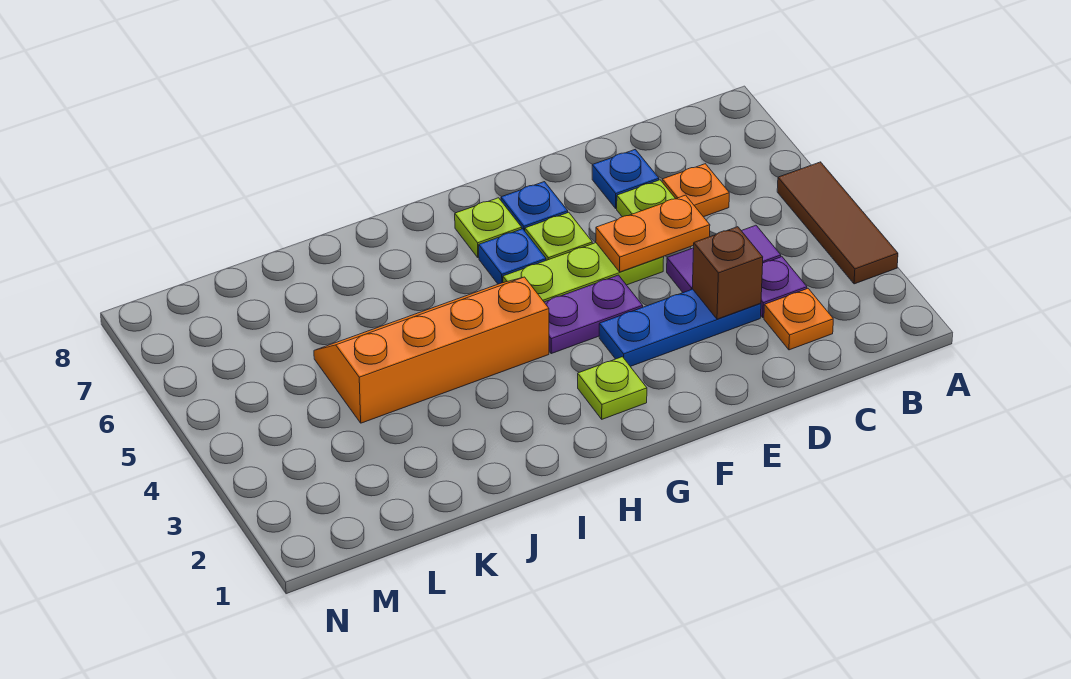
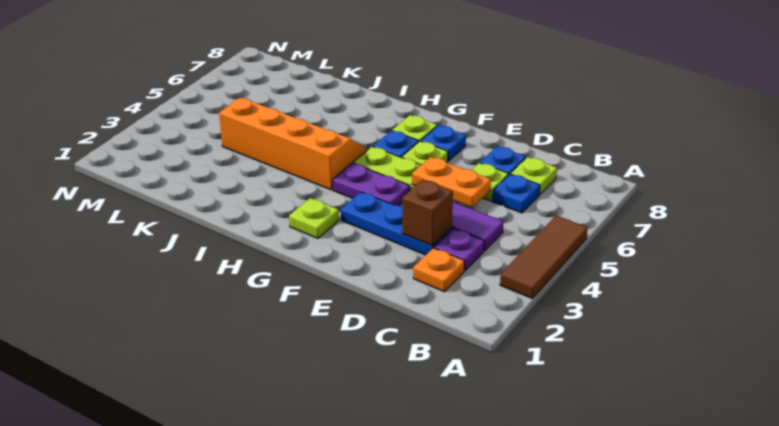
orange plate C6 level 1 -> blue plate C6 level 1
none -> lime plate C7 level 1

